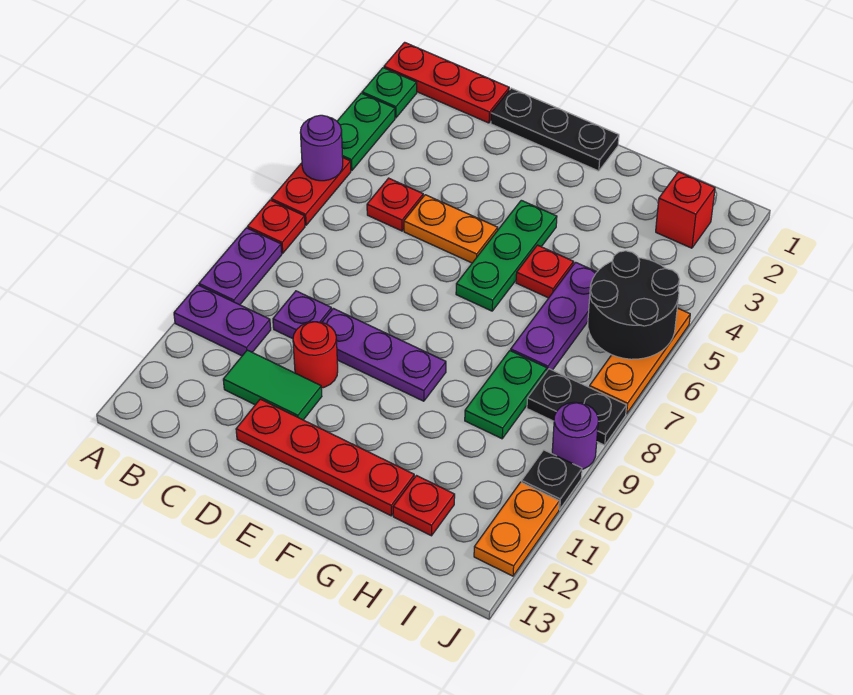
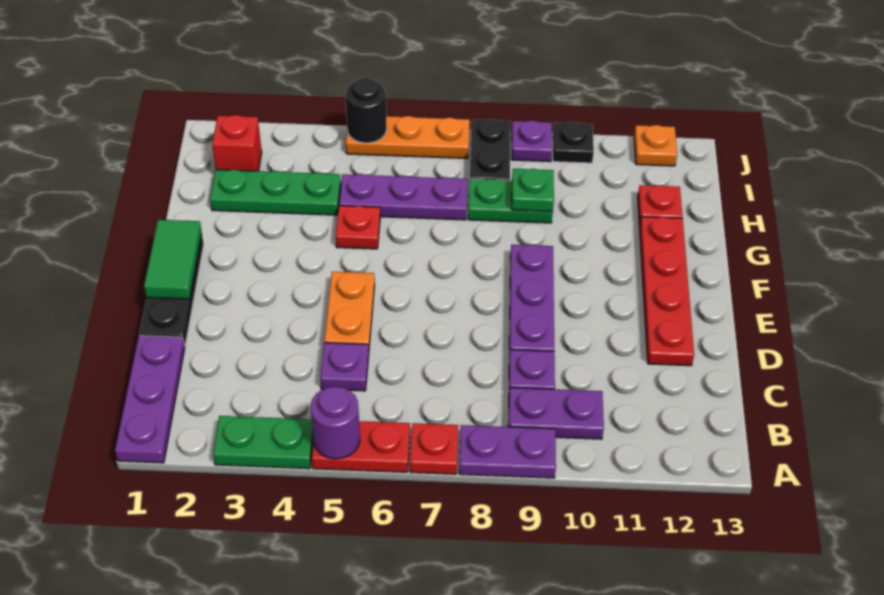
red plate A1:C1 level 1 -> purple plate A1:C1 level 1
green plate A2 level 1 -> green plate H9 level 2
purple plate A10:B10 level 1 -> purple plate B9:B10 level 1
red plate C5 level 1 -> purple plate C5 level 1
green tile C11:D11 level 1 -> green tile E1:F1 level 2
red round brick D10 level 1 -> none
green plate F4:F6 level 1 -> green plate H2:H4 level 1
black round brick I5:J6 level 2 -> black round brick J5 level 2
purple round brick J9 level 1 -> purple plate J9 level 1
orange plate J11:J12 level 1 -> orange plate J12 level 1

